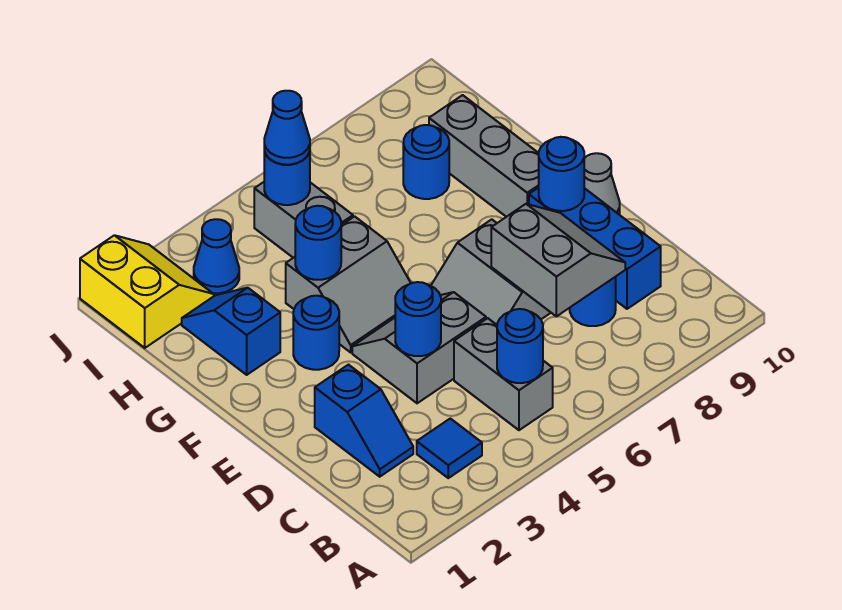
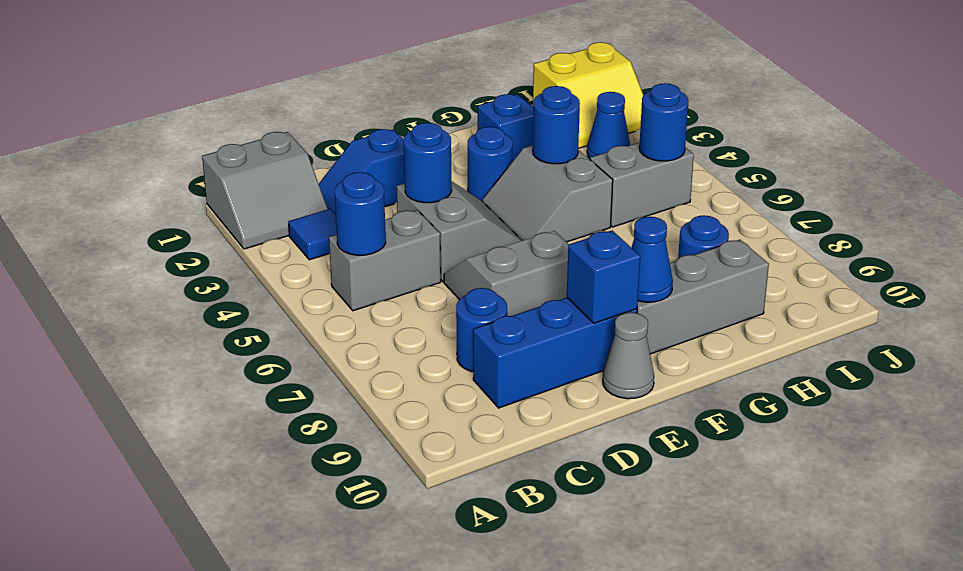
grey slope C7:D8 level 2 top 7 -> grey slope A1:B2 level 1 top 1
blue round brick E9 level 2 -> blue brick E9 level 2
blue cone I5 level 3 -> blue cone F9 level 2

